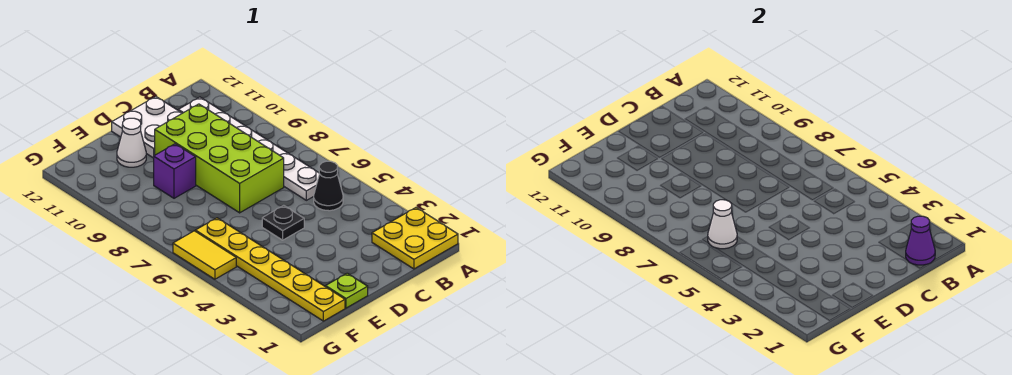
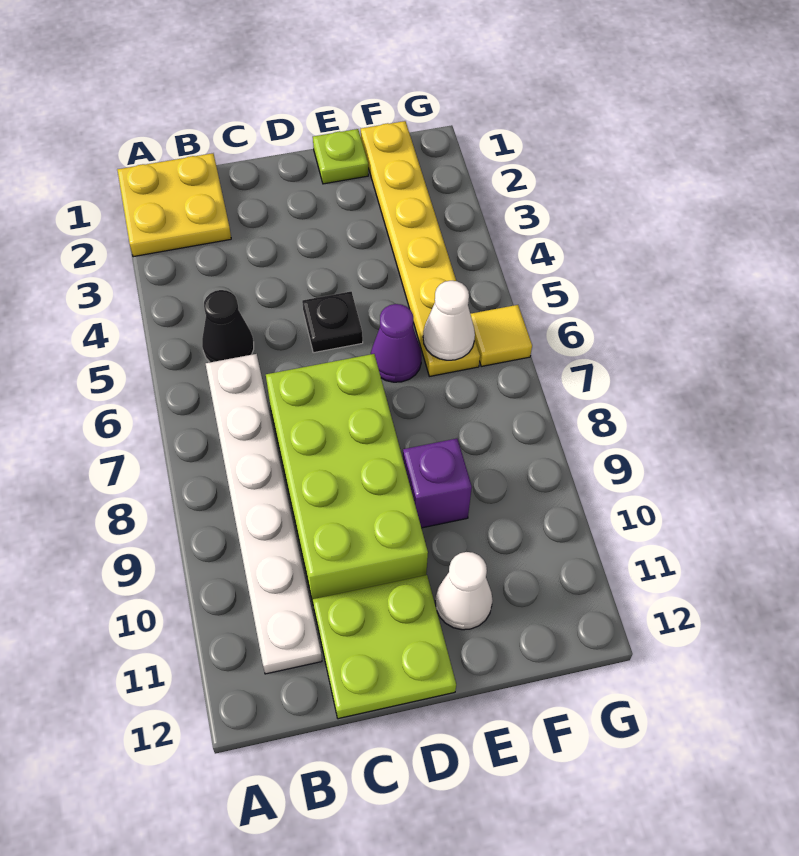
purple cone B1 level 2 -> purple cone E6 level 1
white plate C11:D12 level 1 -> lime plate C11:D12 level 1
yellow tile G5:G6 level 1 -> yellow tile G6 level 1

